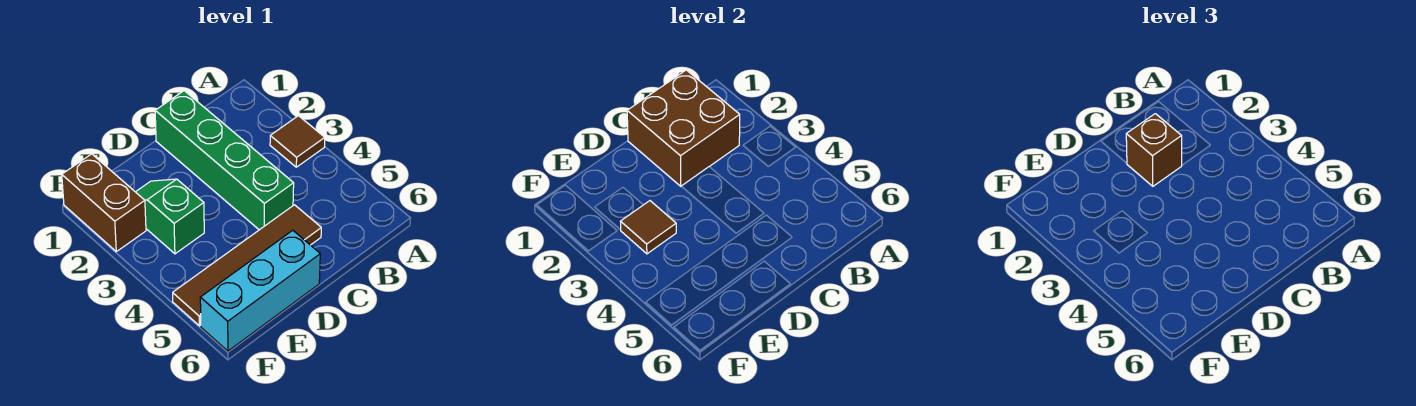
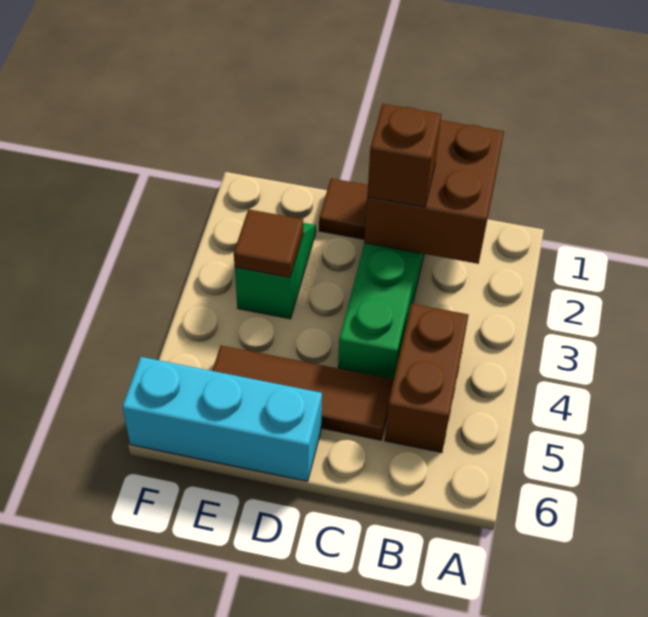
brown tile A3 level 1 -> brown tile D1 level 1
brown tile C5:F5 level 1 -> brown tile C5:E5 level 1
brown brick F1:F2 level 1 -> brown brick B4:B5 level 1

